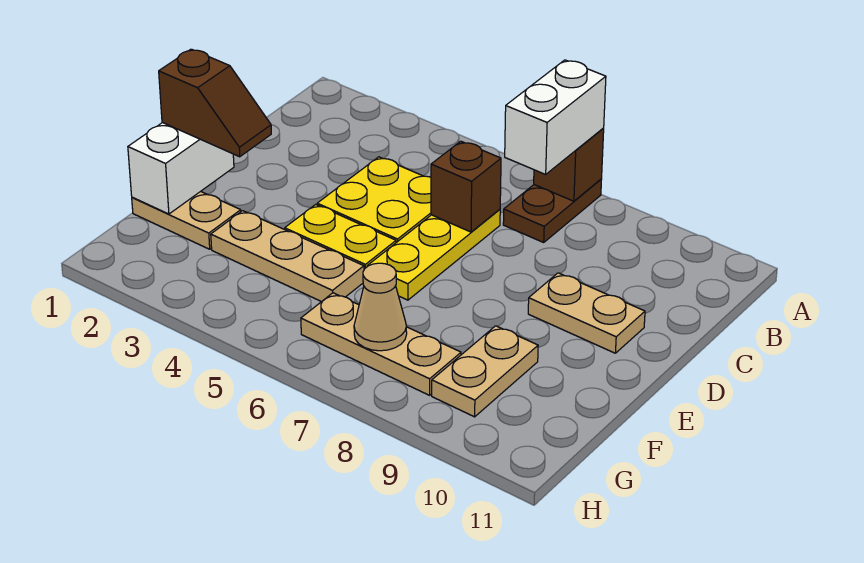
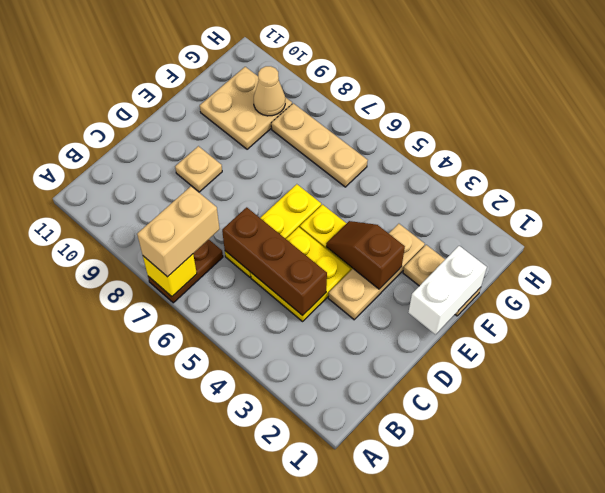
brown brick A7 level 2 -> yellow brick A7 level 2
white brick A7:B7 level 3 -> tan brick A7:B7 level 3
brown brick C6 level 2 -> brown brick C4:C6 level 2
tan plate D9:D10 level 1 -> tan plate D9 level 1
brown slope E1:E2 level 3 top 1 -> brown slope E3:E4 level 2 top 3
tan plate F3:F5 level 1 -> tan plate D3:F3 level 1
tan plate F9:G9 level 1 -> tan plate F9:G10 level 1
tan cone G7 level 2 -> tan cone G9 level 2

